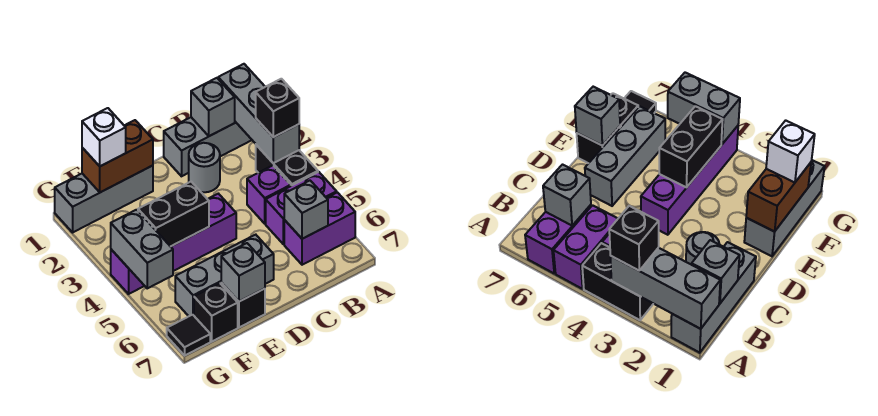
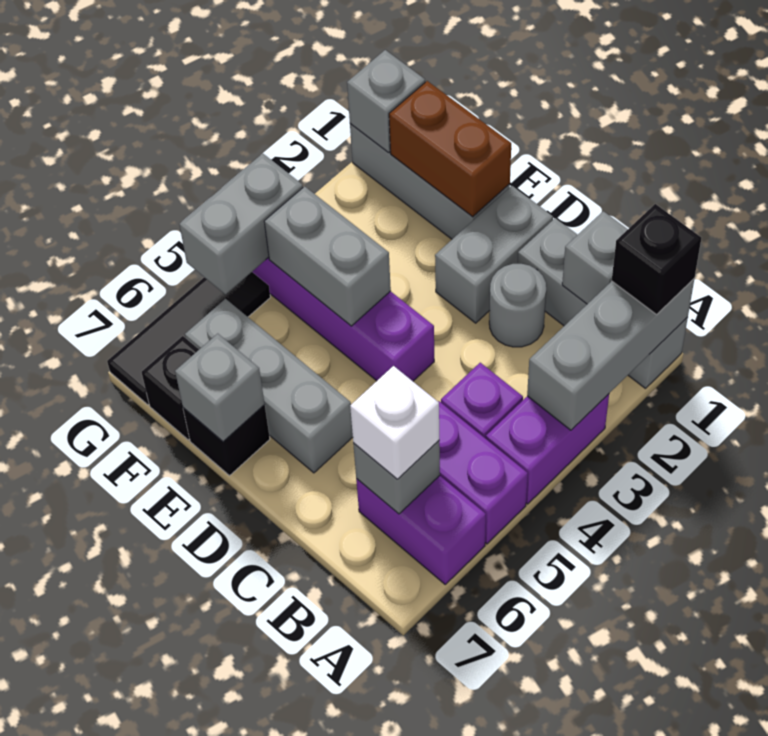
black brick A3:A4 level 1 -> purple brick A3:A4 level 1
black brick A3 level 3 -> black brick A1 level 3
none -> grey brick D1:D2 level 1
black brick E4:F4 level 2 -> grey brick E4:F4 level 2
white brick F1 level 3 -> white brick B6 level 3
none -> grey brick G1 level 2
black tile G7 level 1 -> black tile G5:G7 level 1

